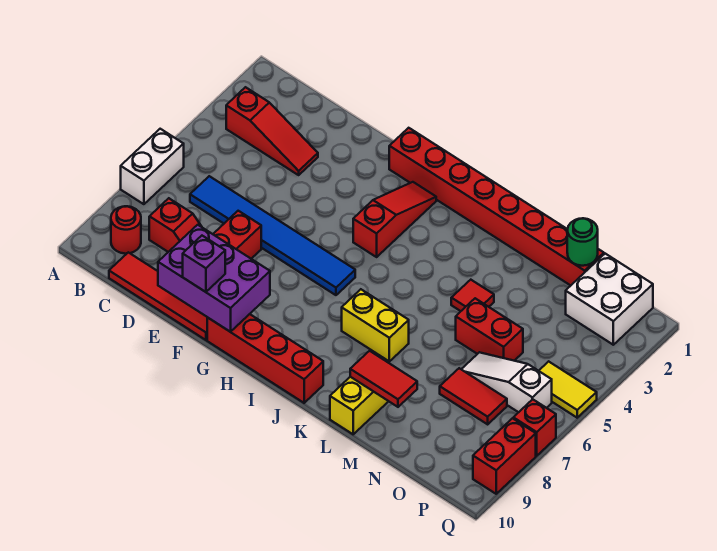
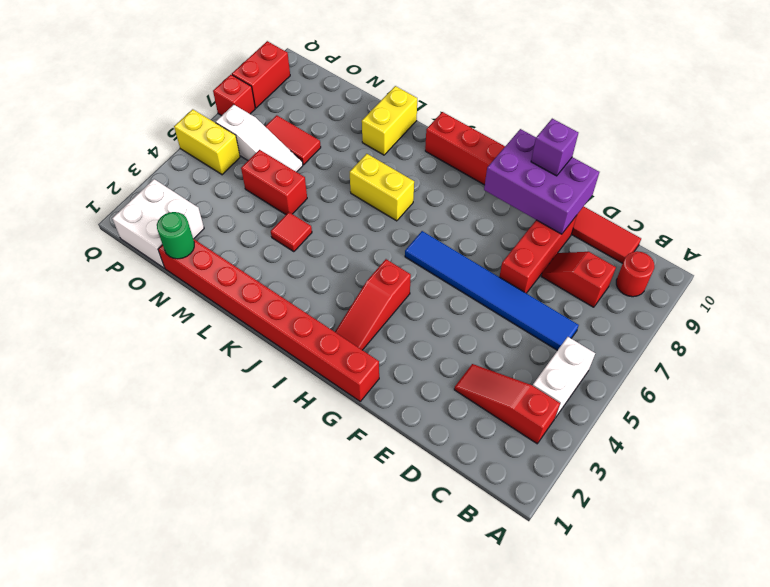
white brick A6:A7 level 1 -> white brick B4:B5 level 1
red tile L9:M9 level 2 -> none
yellow tile P5:Q5 level 1 -> yellow brick P5:Q5 level 1

